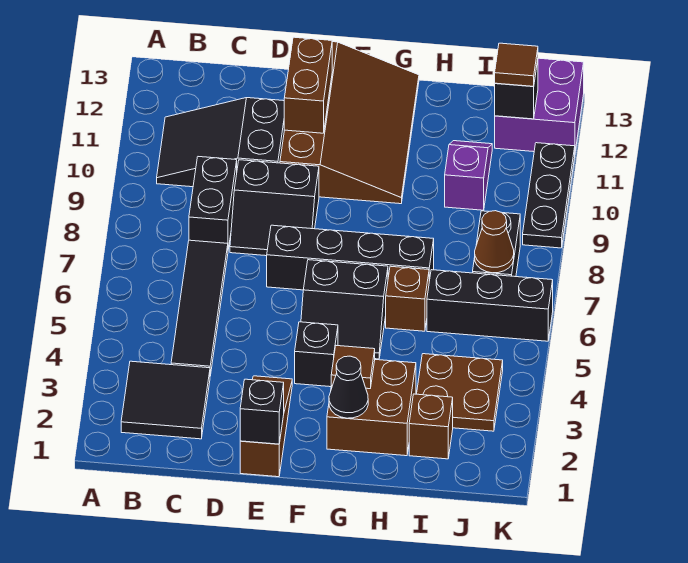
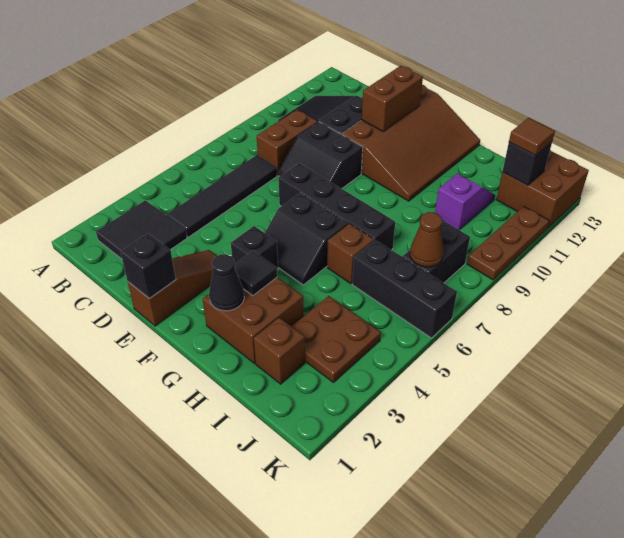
black brick C8:C9 level 1 -> brown brick C8:C9 level 1
brown tile G3 level 2 -> black tile G3 level 2
purple brick J12:K13 level 1 -> brown brick J12:K13 level 1
black plate K9:K11 level 1 -> brown plate K9:K11 level 1

